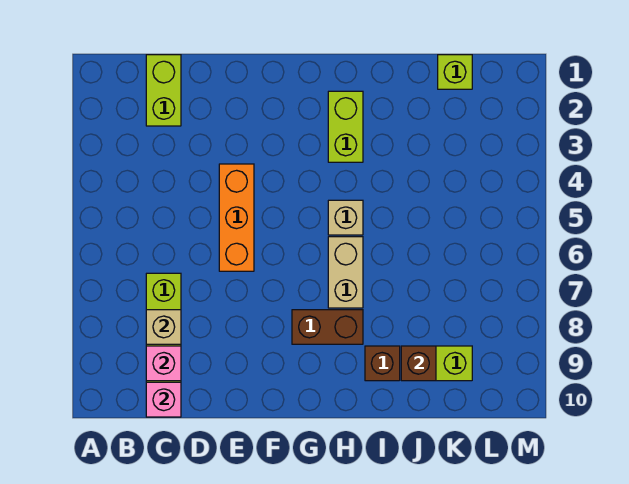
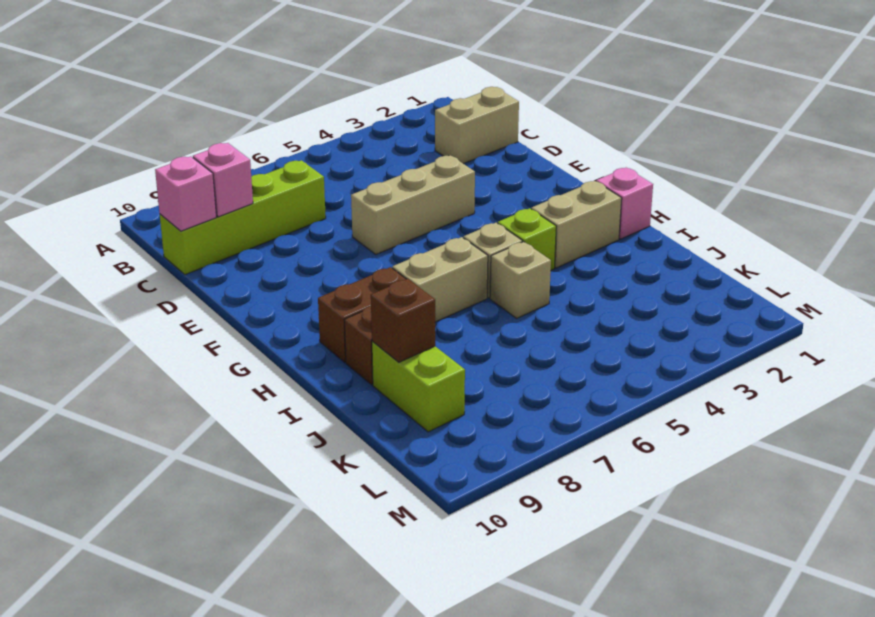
lime brick C1:C2 level 1 -> tan brick C1:C2 level 1
tan brick C8 level 2 -> tan brick I5 level 1
orange brick E4:E6 level 1 -> tan brick E4:E6 level 1
brown brick G8:H8 level 1 -> brown brick H8:H9 level 1
none -> pink brick H1 level 1
lime brick H2:H3 level 1 -> tan brick H2:H3 level 1
lime brick K1 level 1 -> lime brick H4 level 1

